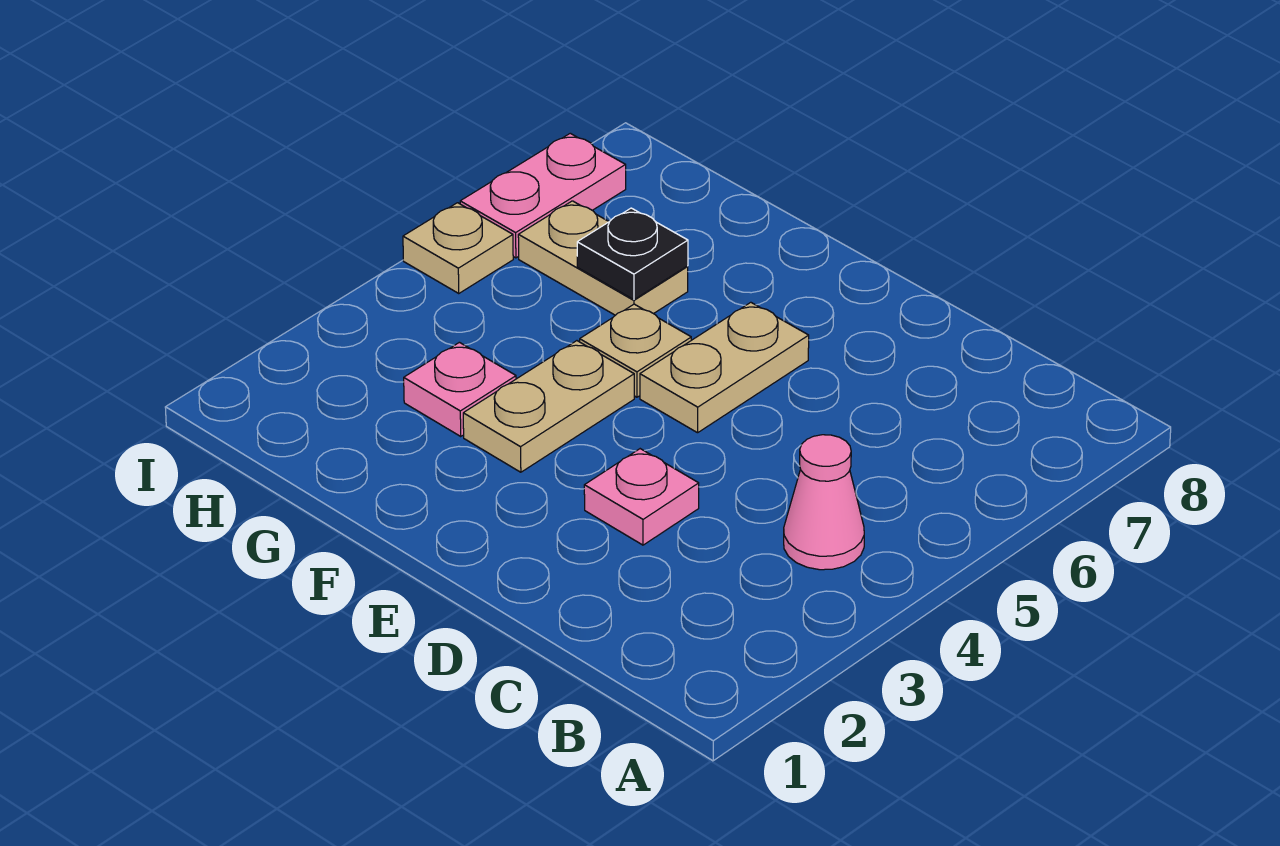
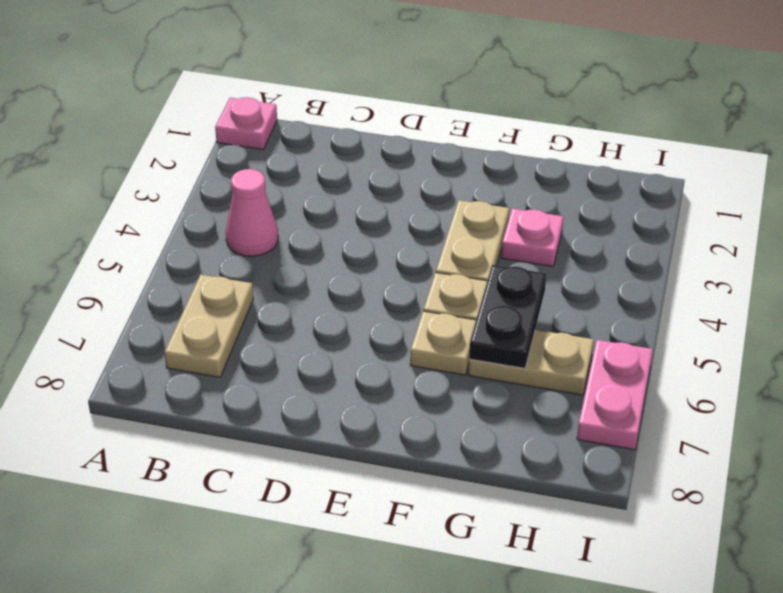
pink plate D3 level 1 -> pink plate A1 level 1
tan plate E5:E6 level 1 -> tan plate B6:B7 level 1
black plate G6 level 2 -> black plate G5:G6 level 2
tan plate I5 level 1 -> tan plate F6 level 1

